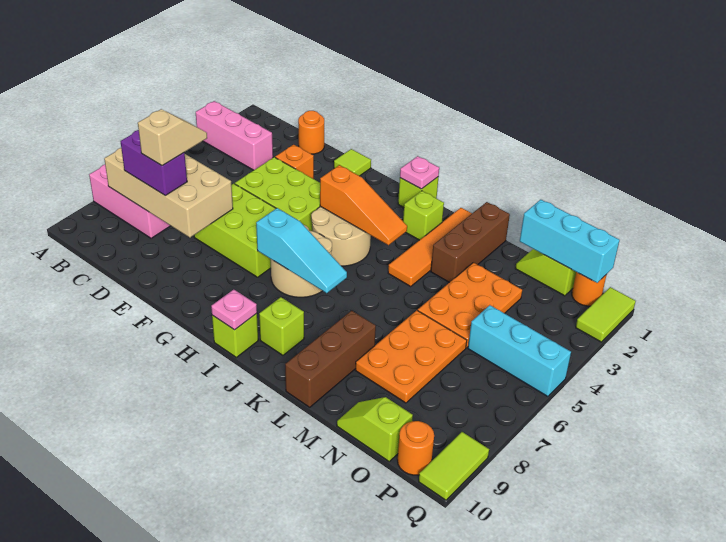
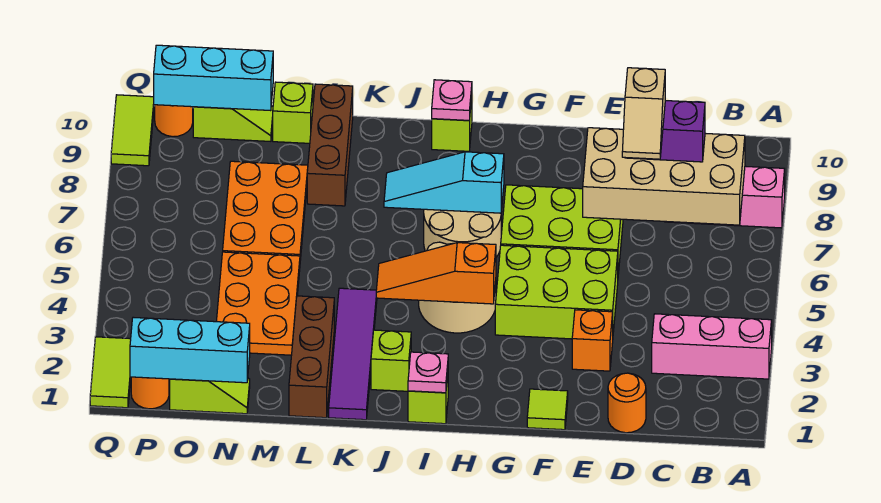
lime brick J9 level 1 -> lime brick M10 level 1
orange tile K1:K4 level 1 -> purple tile K1:K4 level 1
cyan brick O5:Q5 level 1 -> cyan brick N10:P10 level 2

